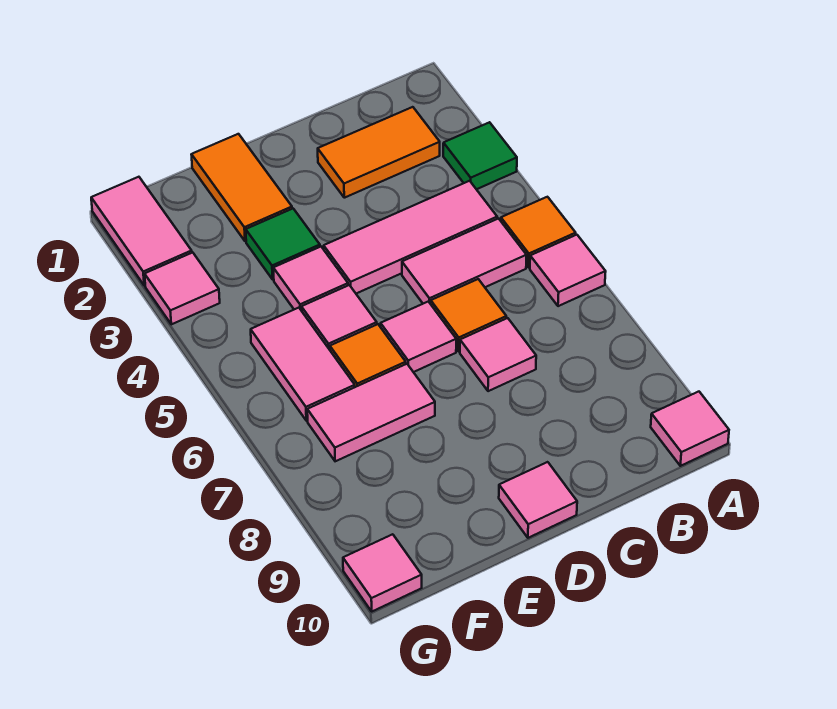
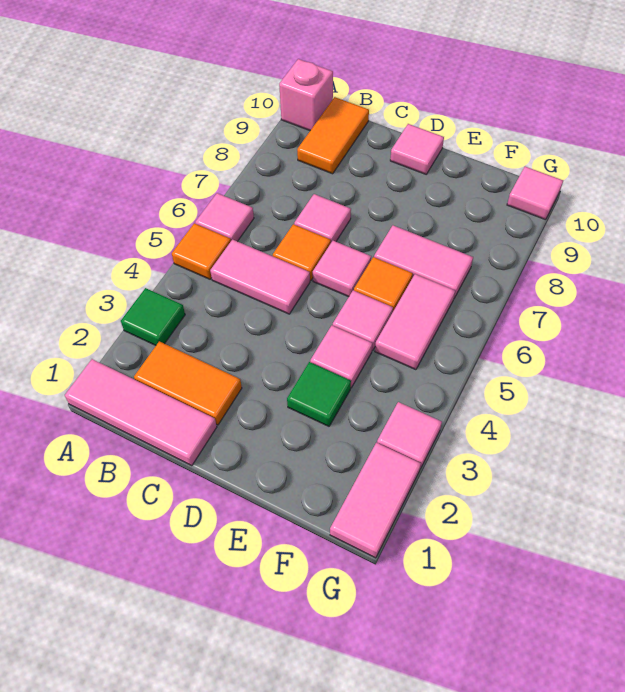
pink tile A10 level 1 -> pink brick A10 level 1
pink tile B4:D4 level 1 -> pink tile A1:C1 level 1
orange tile E1:E2 level 1 -> orange tile B9:B10 level 1

